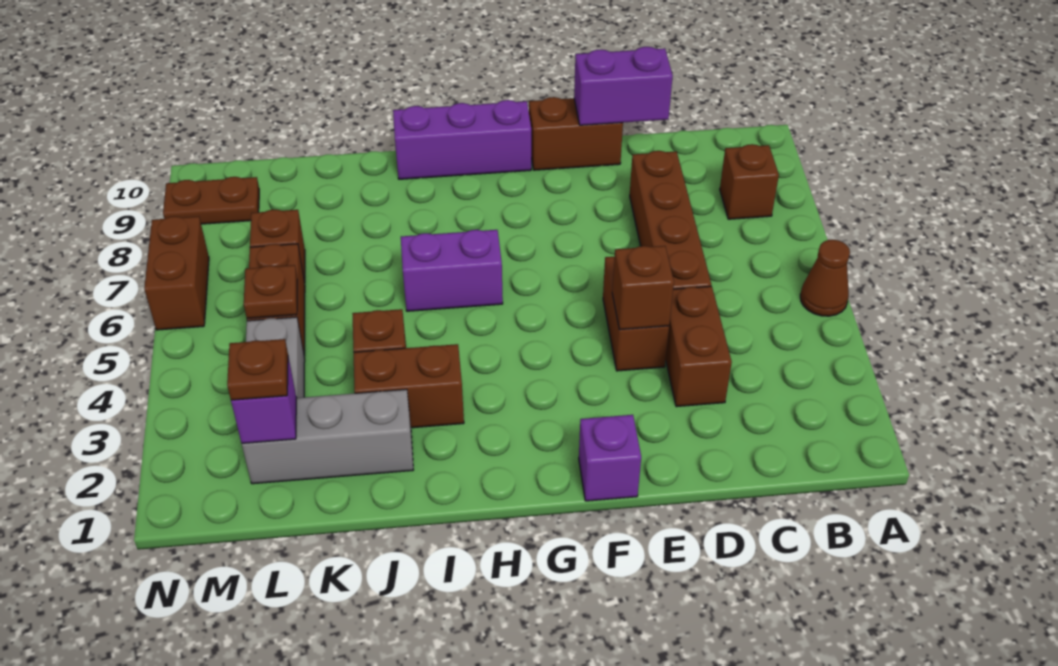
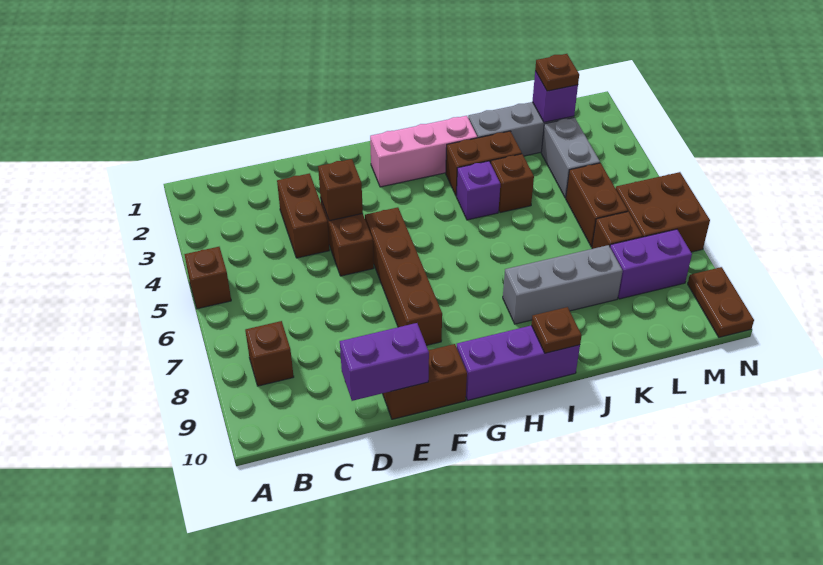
brown cone A5 level 1 -> brown brick A5 level 1
brown brick D5:D8 level 1 -> brown brick F5:F8 level 1
purple brick F1 level 1 -> purple brick I4 level 1
none -> pink brick G2:I2 level 1
purple brick H6:I6 level 1 -> purple brick L8:M8 level 1
none -> grey brick I8:K8 level 1
brown plate L5 level 2 -> brown plate I10 level 2
brown plate M9:N9 level 1 -> brown plate N9:N10 level 1
brown brick N6:N7 level 1 -> brown brick M6:N7 level 1

